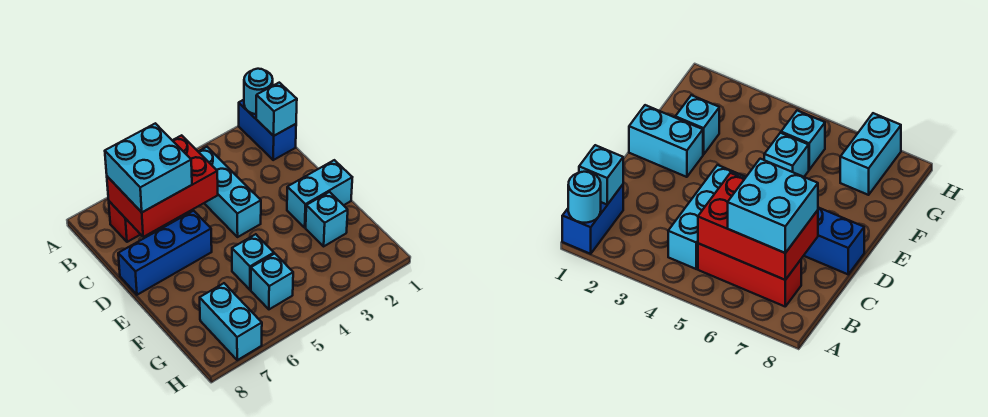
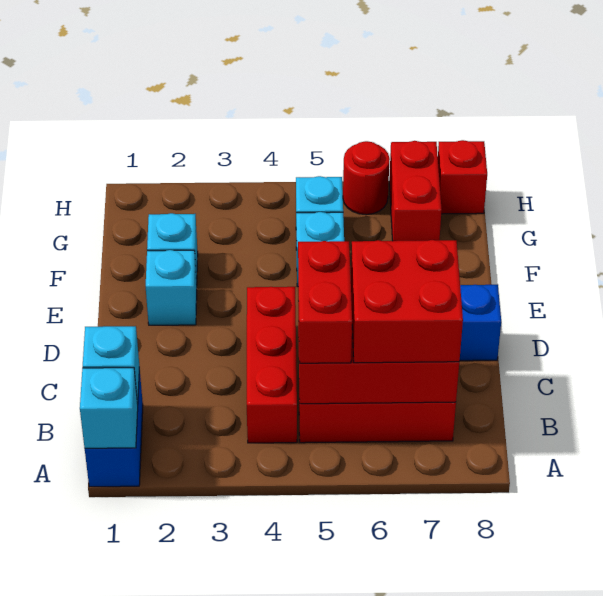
cyan round brick A1 level 2 -> cyan brick A1 level 2
cyan brick B4:D4 level 1 -> red brick B4:D4 level 1
none -> red brick B5:C5 level 3
cyan brick B6:C7 level 3 -> red brick B6:C7 level 3
cyan brick E1:E2 level 1 -> cyan brick E2 level 1
cyan brick G7:H7 level 1 -> red brick G7:H7 level 1
none -> red round brick H6 level 1
none -> red brick H8 level 1

